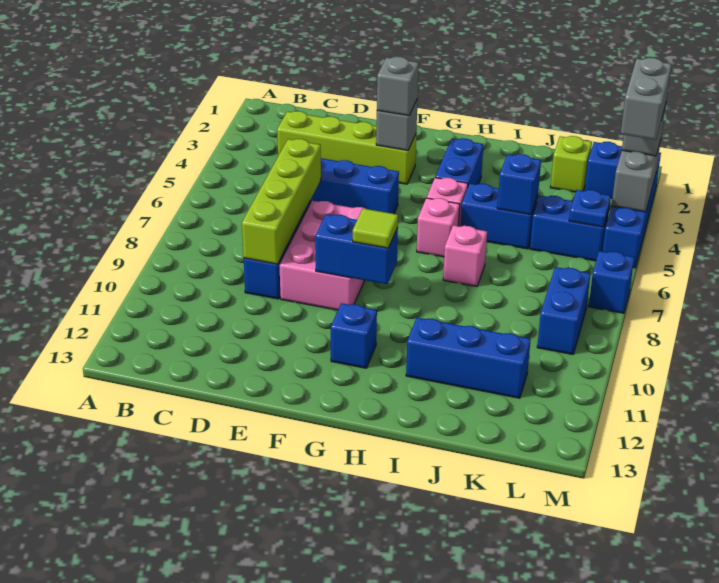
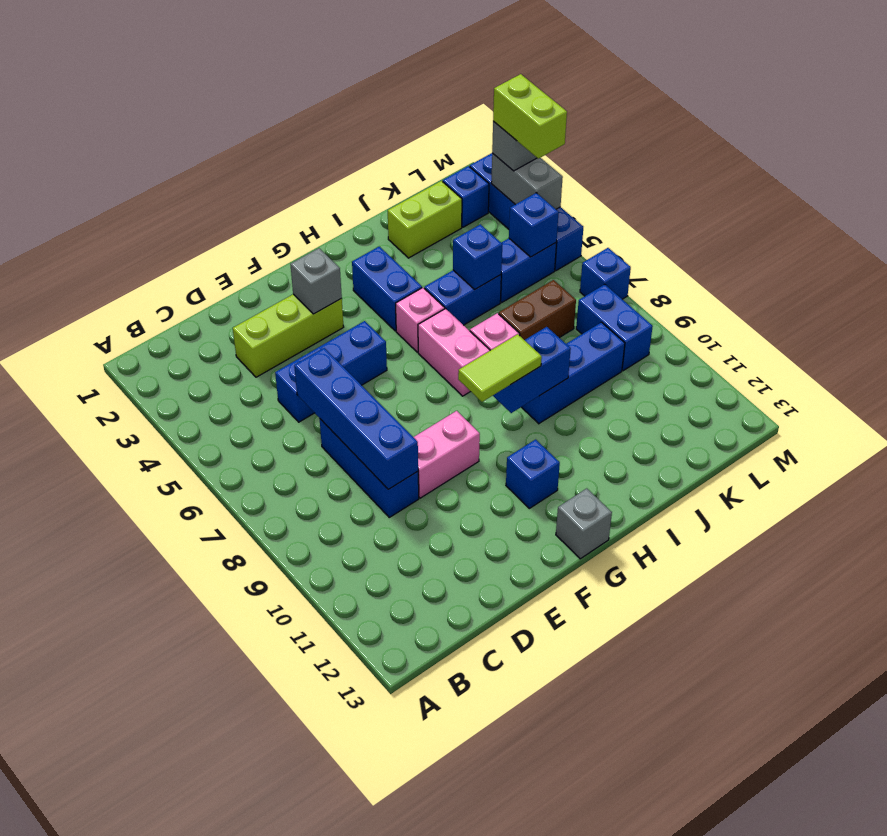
lime brick C3:F3 level 1 -> lime brick D3:F3 level 1
lime brick D6:D9 level 2 -> blue brick D6:D9 level 2
pink brick E7:F9 level 1 -> pink brick E9:F9 level 1
grey brick F3 level 3 -> grey brick G13 level 1
blue brick F9:G9 level 2 -> blue brick H9:I9 level 2
lime tile G9 level 3 -> lime tile G9:H9 level 3
pink brick H6 level 1 -> pink brick H6:H7 level 1
blue brick I11:K11 level 1 -> blue brick I9:K9 level 1
none -> brown brick J7:K7 level 1
lime brick K2 level 1 -> lime brick J2:K2 level 1
blue plate L5 level 2 -> blue brick L5 level 2
grey brick M3:M4 level 4 -> lime brick M3:M4 level 4

